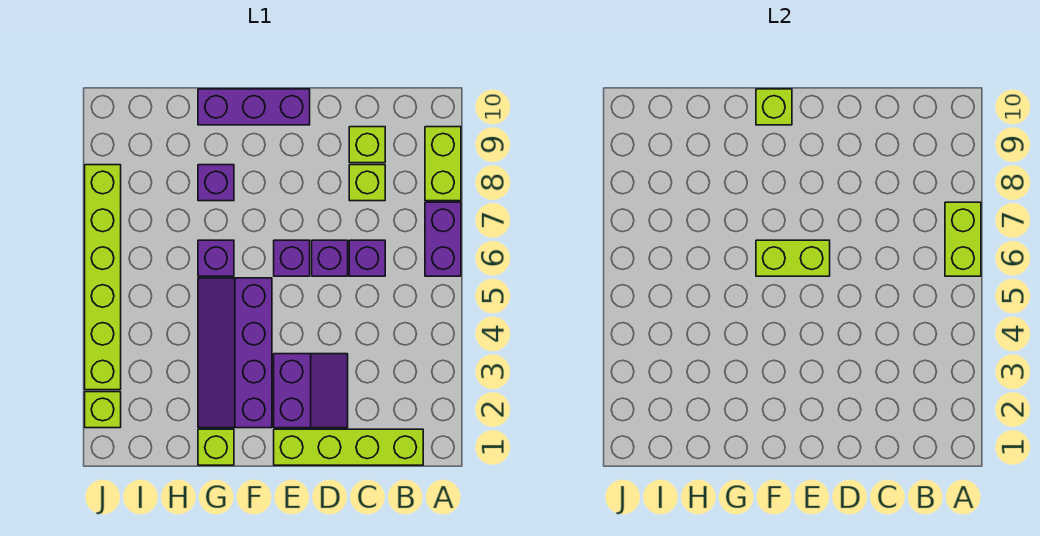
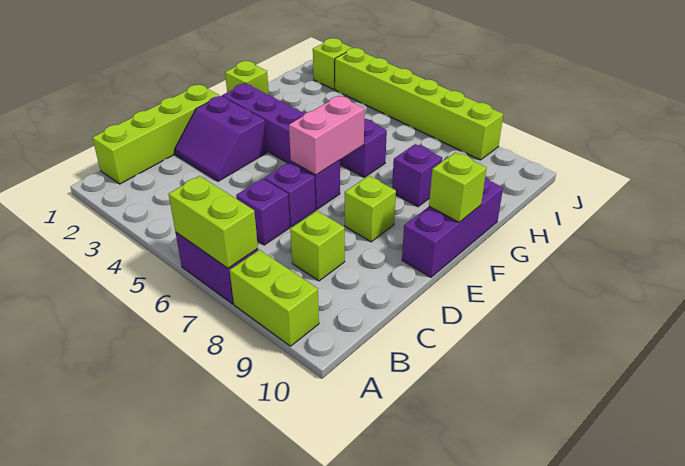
lime brick C9 level 1 -> lime brick E8 level 1
lime brick E6:F6 level 2 -> pink brick E6:F6 level 2

